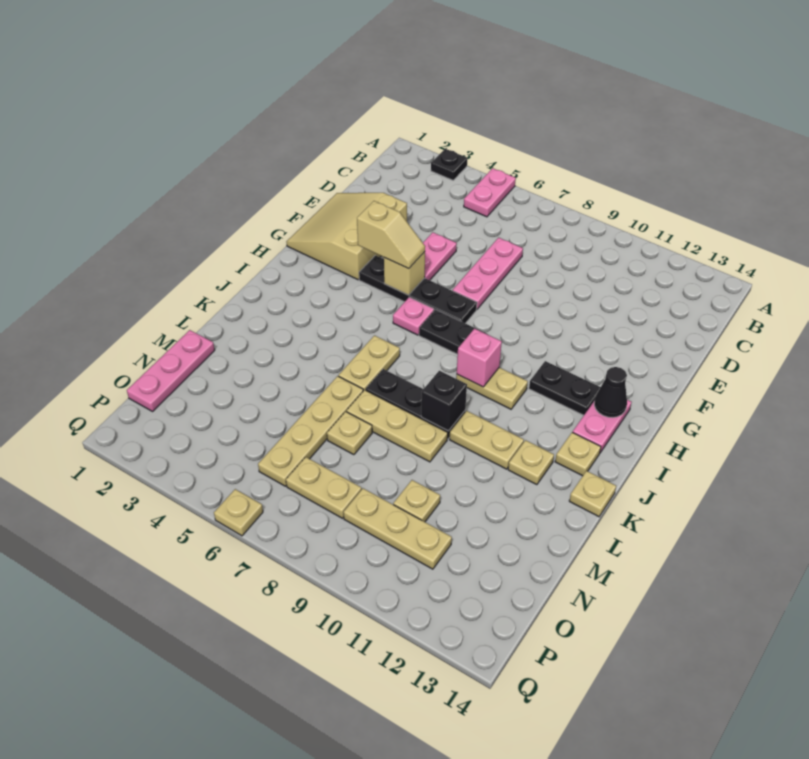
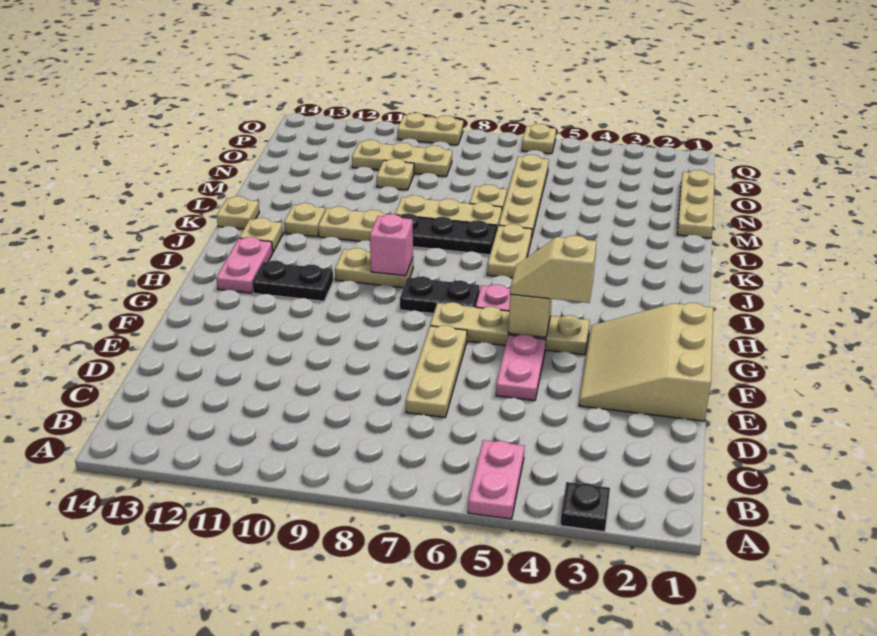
pink plate D7:F7 level 1 -> tan plate D7:F7 level 1
tan slope E1:G3 level 1 top 3 -> tan slope E1:G3 level 1 top 1
black plate G4:G7 level 1 -> tan plate G4:G7 level 1
black cone H13 level 2 -> none
black brick K9 level 2 -> none
pink plate M1:O1 level 1 -> tan plate M1:O1 level 1
tan plate O7:O8 level 1 -> tan plate Q9:Q10 level 1

